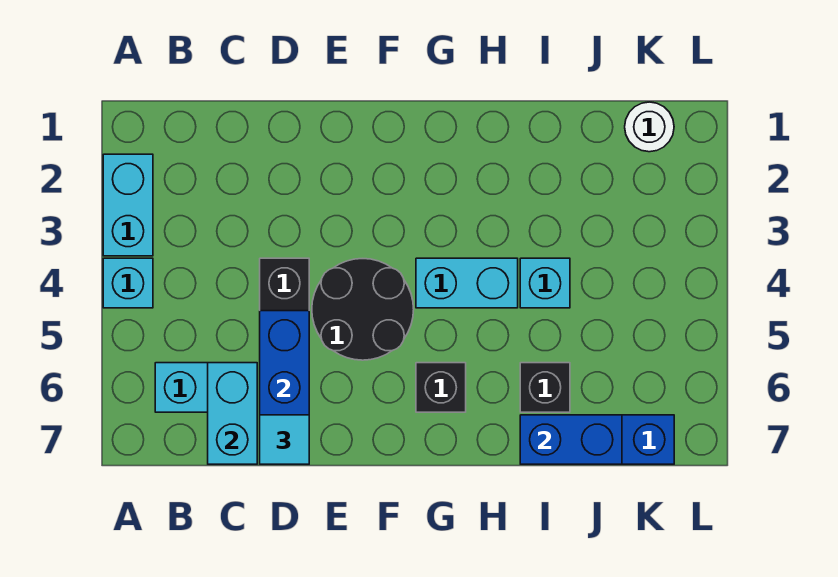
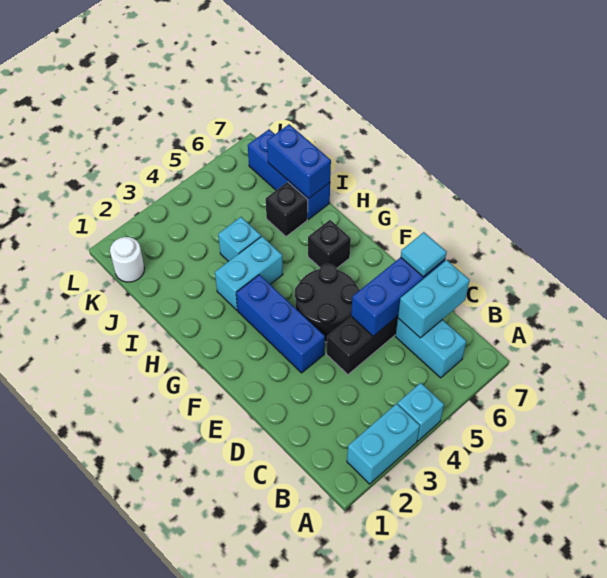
none -> blue brick E3:G3 level 1
cyan brick G4:H4 level 1 -> cyan brick H3:H4 level 1

